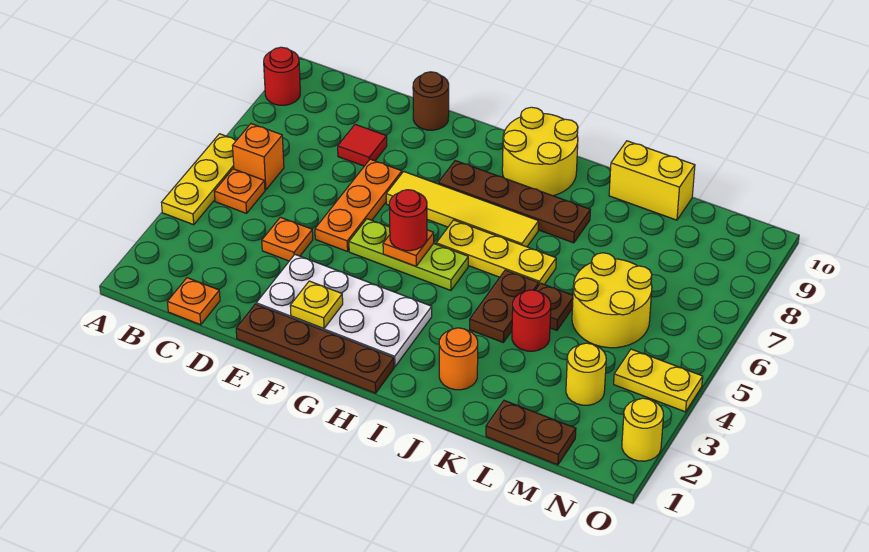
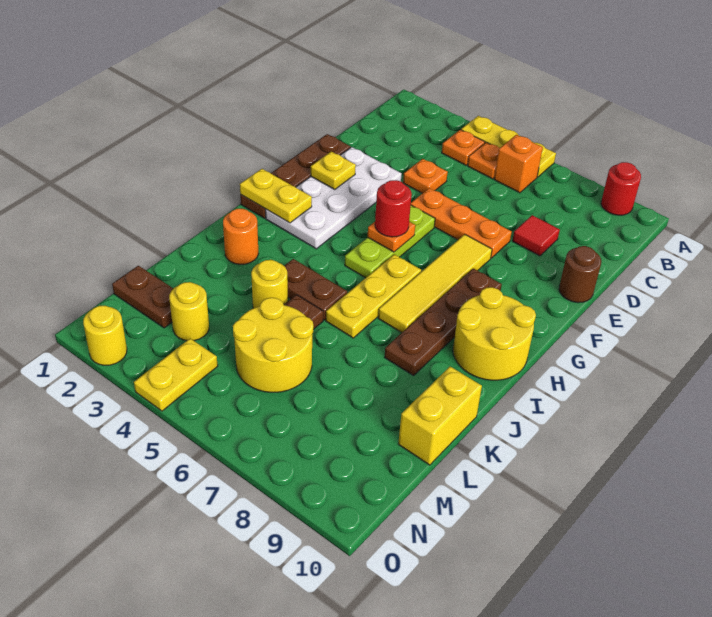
orange plate C1 level 1 -> orange plate B4 level 1
none -> yellow plate H1:H2 level 2
red round brick K4 level 1 -> yellow round brick K4 level 1
brown plate L1:M1 level 1 -> brown plate M1:M2 level 1

